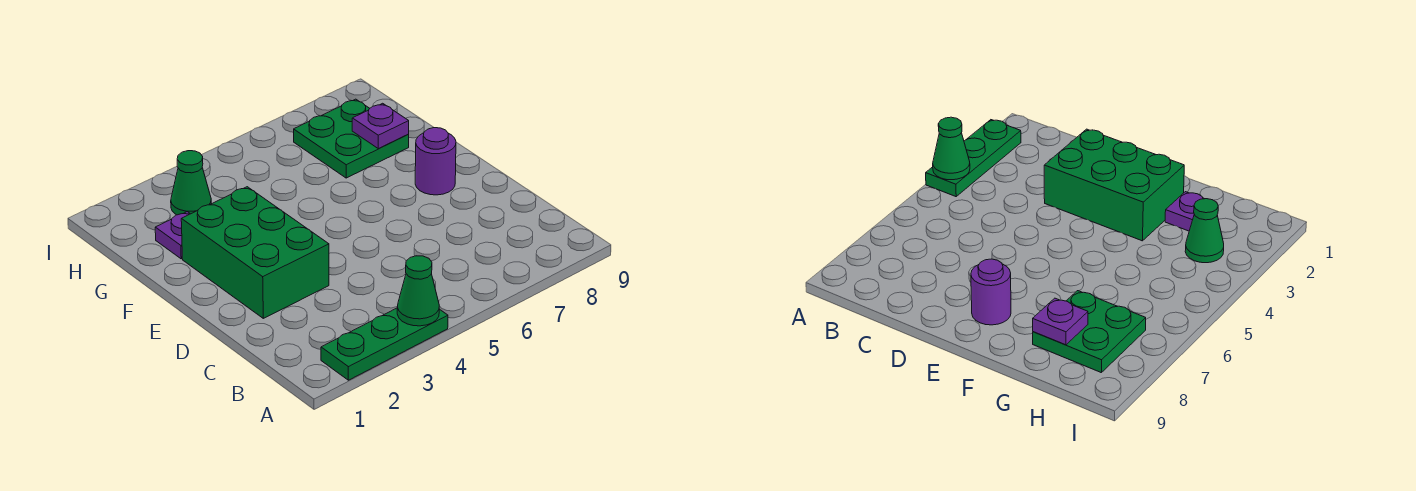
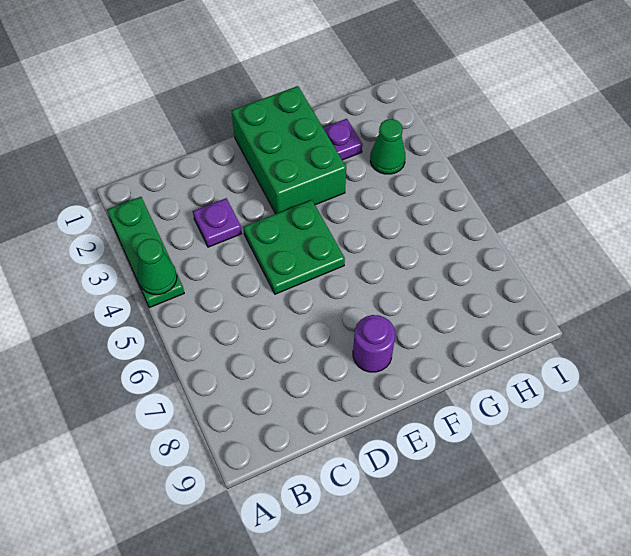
green brick D2:F3 level 1 -> green brick E1:F3 level 1
green plate G7:H8 level 1 -> green plate D4:E5 level 1
purple plate G8 level 2 -> purple plate C3 level 1

